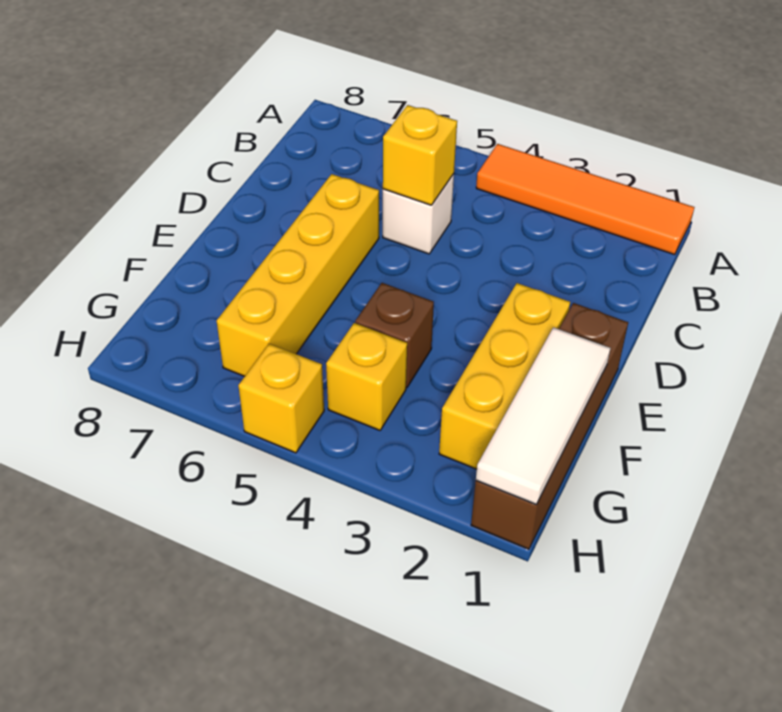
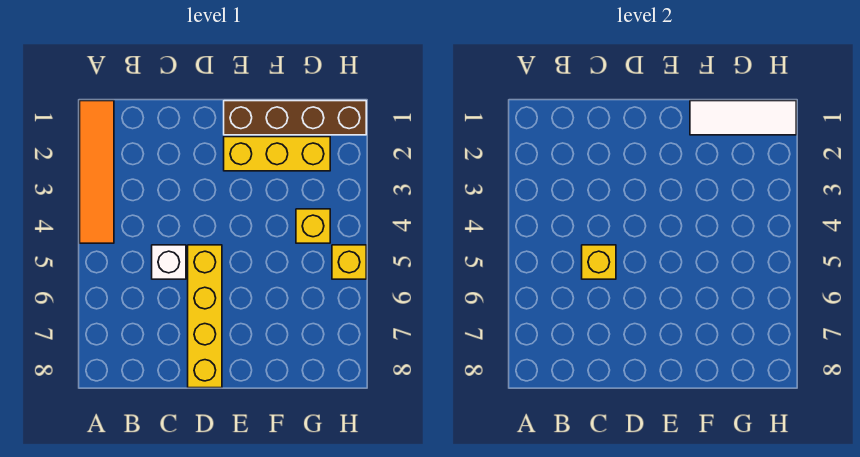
yellow brick D6:G6 level 1 -> yellow brick D5:D8 level 1
brown brick F4 level 1 -> none

